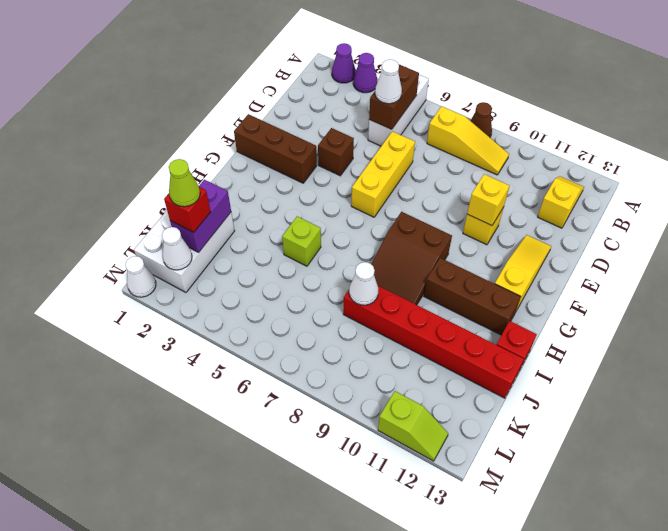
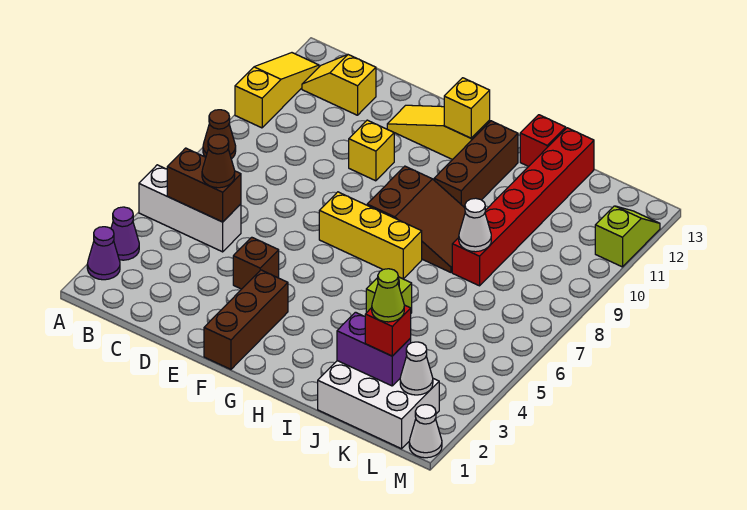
yellow slope B7:B9 level 1 top 7 -> yellow slope A10:A12 level 1 top 10
white cone C5 level 3 -> brown cone C5 level 3
yellow brick D6:F6 level 1 -> yellow brick F7:H7 level 1
yellow brick E10 level 2 -> yellow brick G12 level 2

